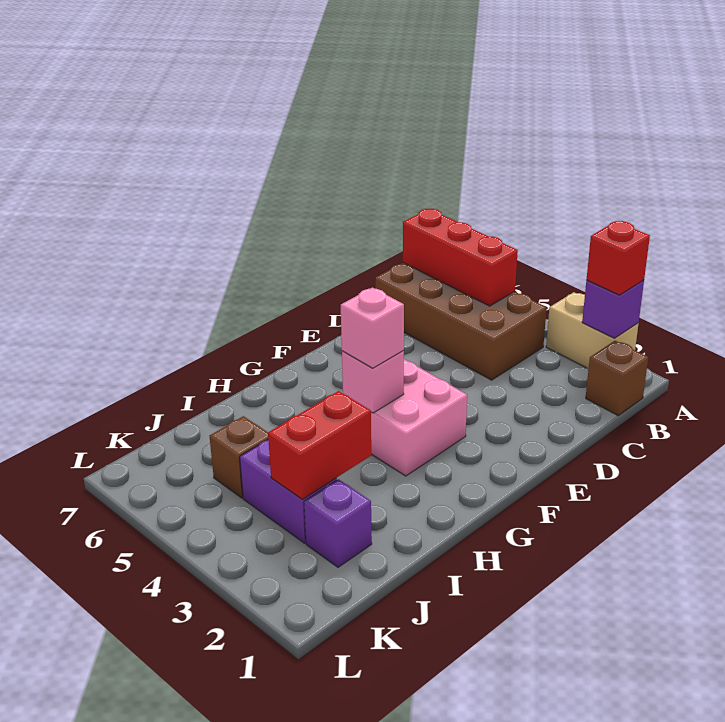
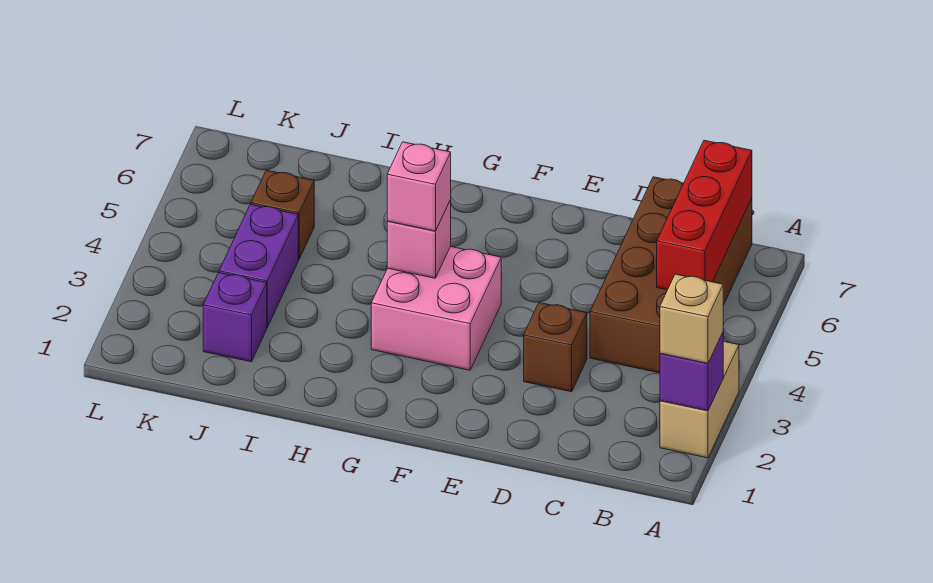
red brick A2 level 3 -> tan brick A2 level 3
brown brick B1 level 1 -> brown brick D3 level 1
red brick I3:J3 level 2 -> none

